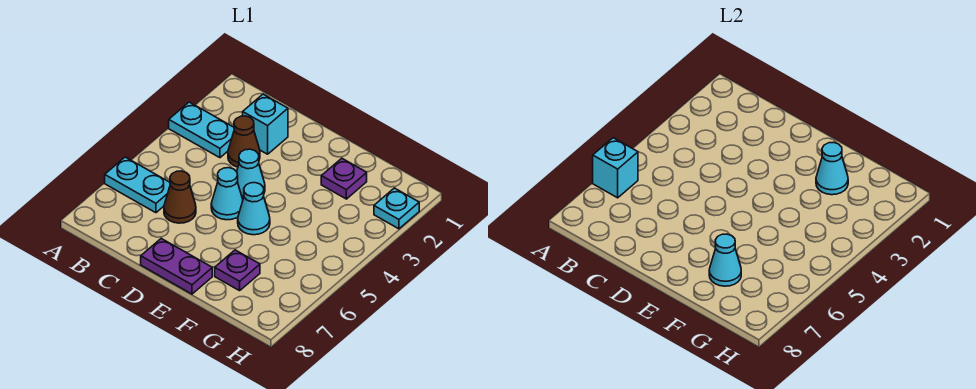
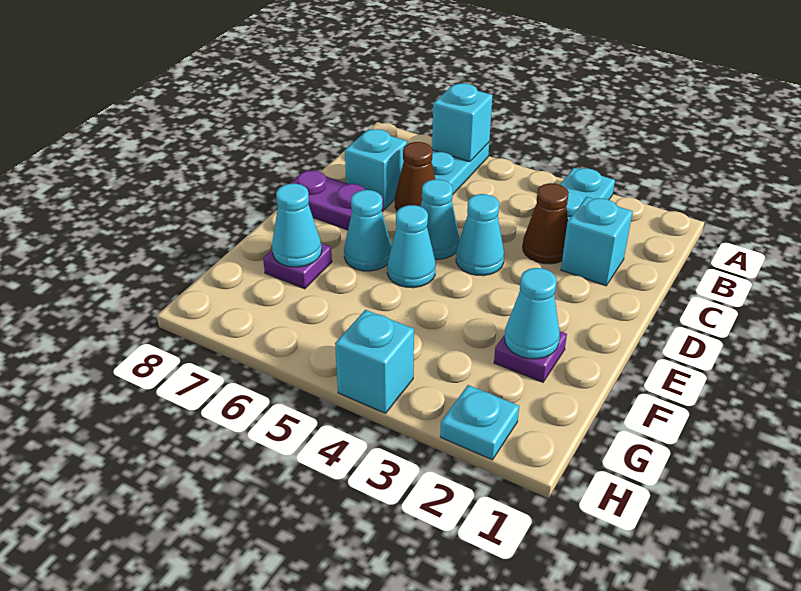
none -> cyan brick C7 level 1
purple plate D8:E8 level 1 -> purple plate D7:D8 level 1
none -> cyan cone E6 level 1
none -> cyan brick H4 level 1

